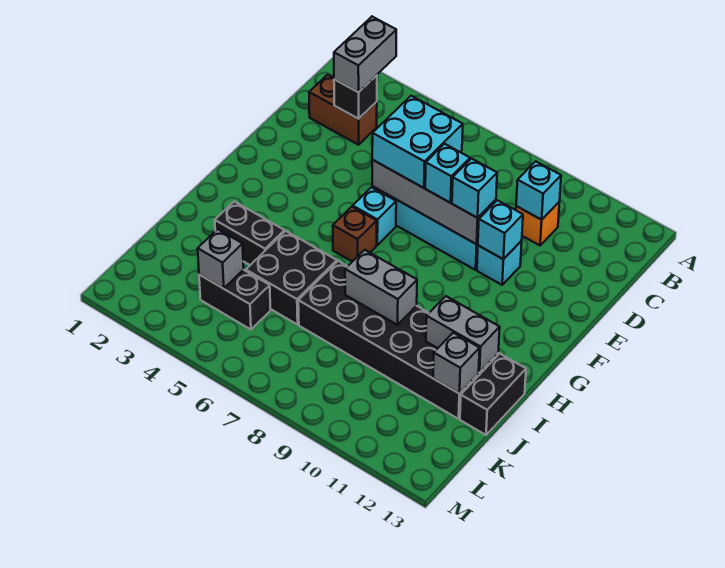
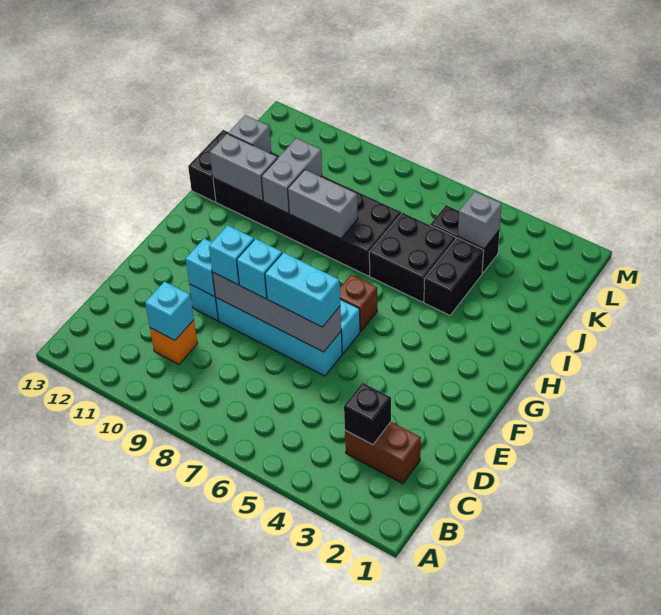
grey brick B3:C3 level 3 -> grey brick I10:J10 level 2
cyan brick D6:E7 level 3 -> cyan brick E6:E7 level 3
black brick I3:I4 level 1 -> black brick I4:J4 level 1

